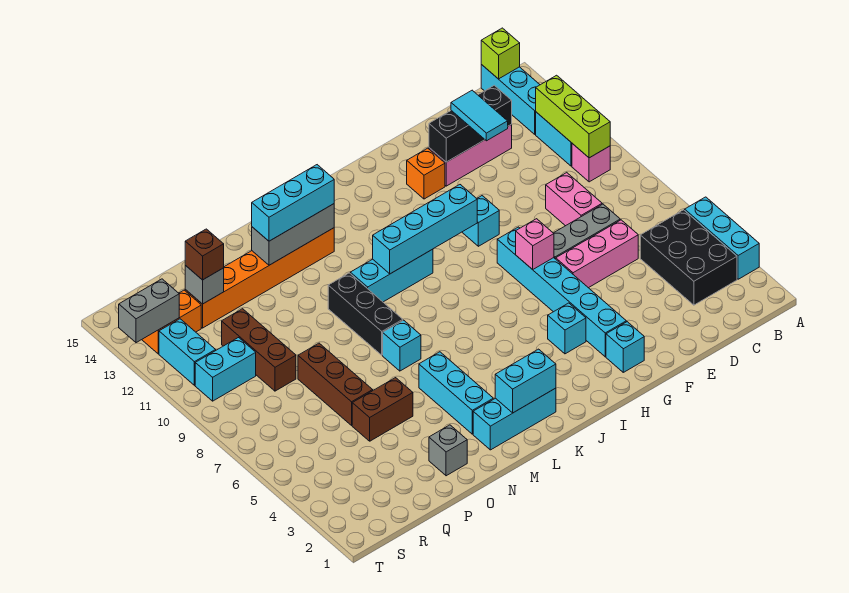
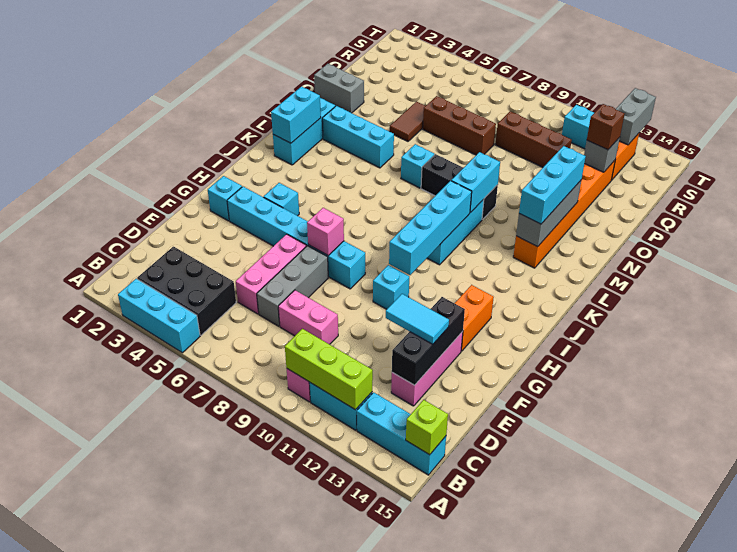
orange brick G13 level 1 -> orange brick G13:H13 level 1
grey brick O2 level 1 -> grey brick O1:O2 level 1
brown brick O5:P5 level 1 -> brown tile O5:P5 level 1
cyan brick R10:S10 level 1 -> cyan brick L10:M10 level 2

